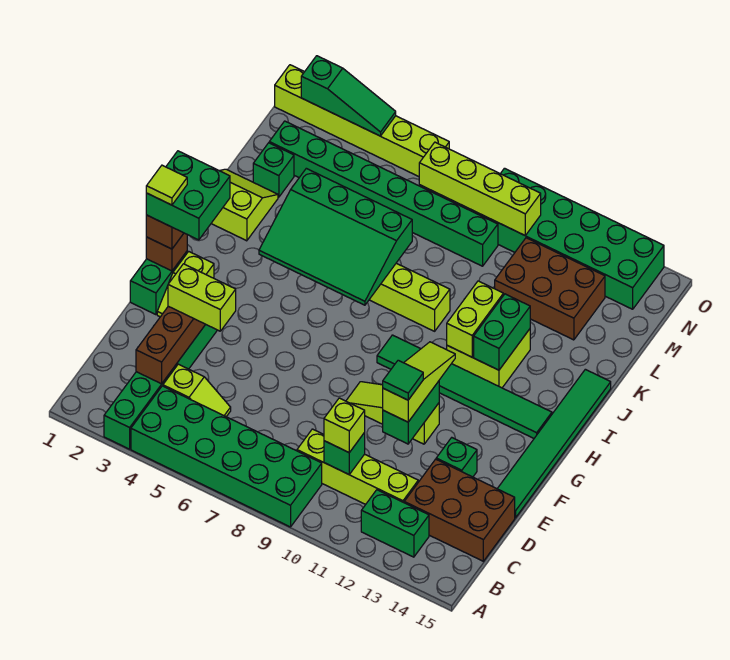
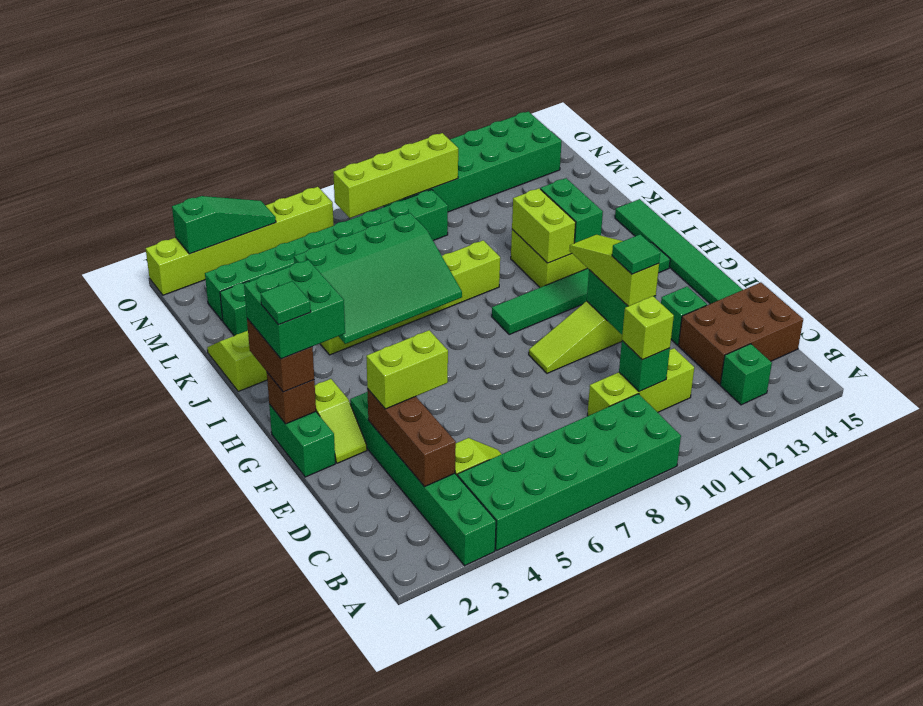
green brick B12:B13 level 1 -> green brick B13 level 1
lime brick C9:C12 level 1 -> lime brick C9:C11 level 1
lime tile G1 level 5 -> green tile G1 level 5
brown brick L11:M13 level 1 -> none

